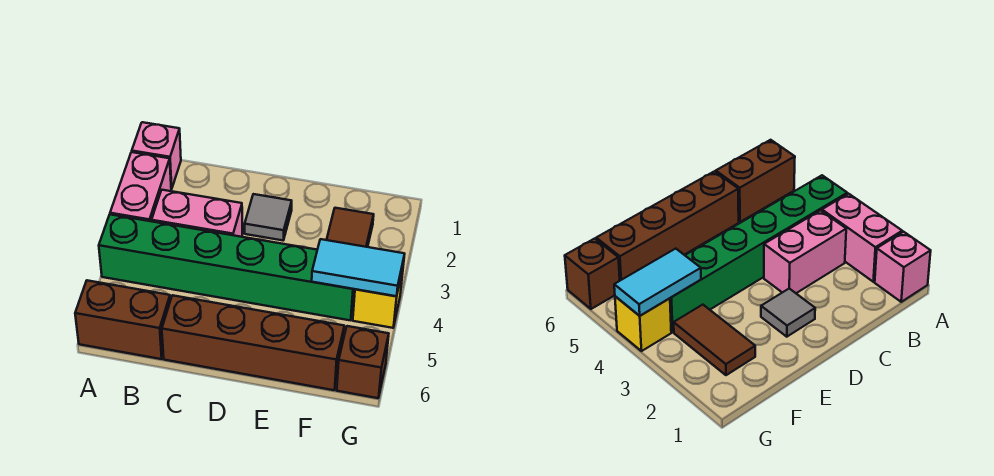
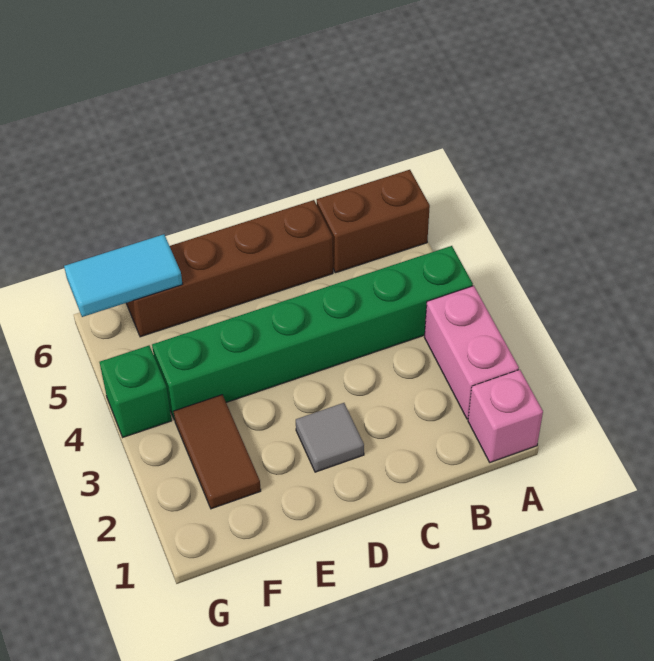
pink brick B3:C3 level 1 -> none
cyan tile F4:G4 level 2 -> cyan tile F6:G6 level 2
yellow brick G4 level 1 -> green brick G4 level 1
brown brick G6 level 1 -> none

